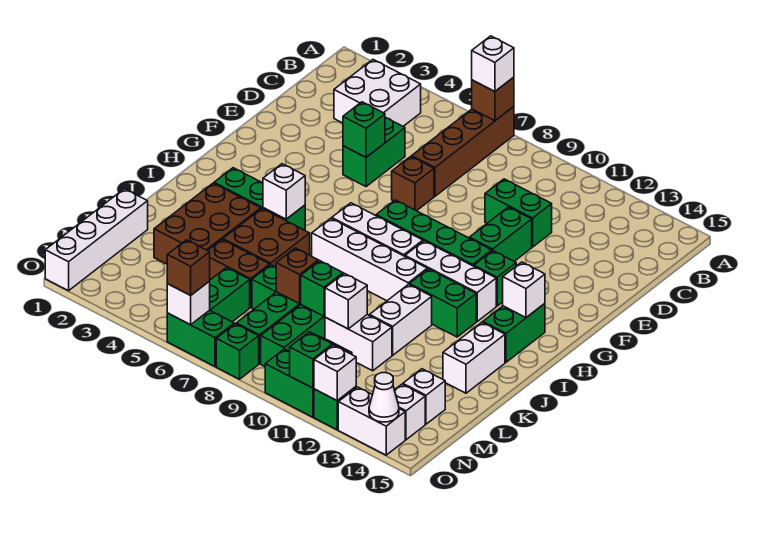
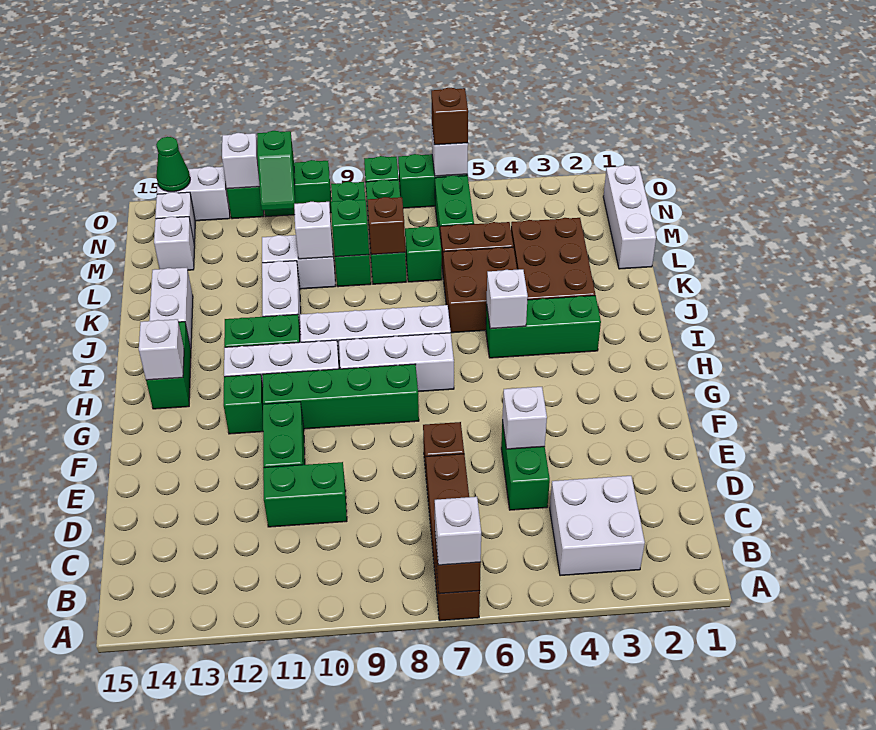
green brick E5 level 2 -> white brick E5 level 2
white brick L1:O1 level 1 -> white brick L1:N1 level 1
white cone O14 level 2 -> green cone O14 level 2

